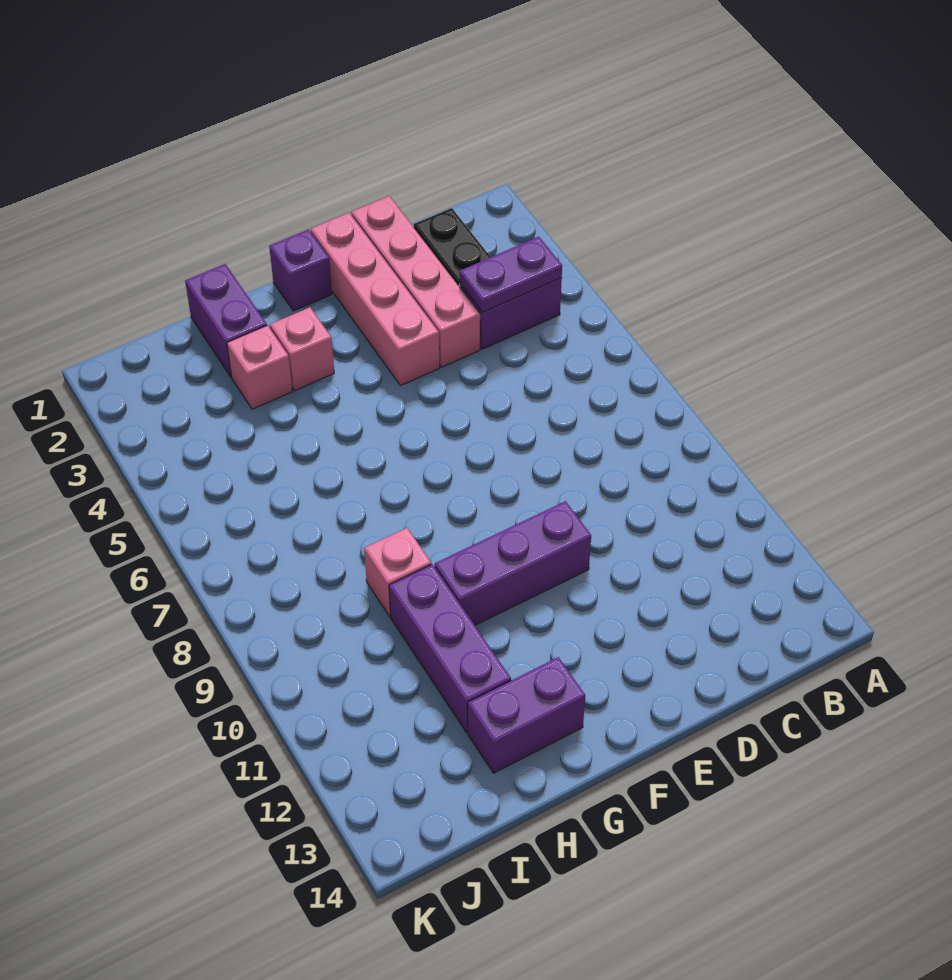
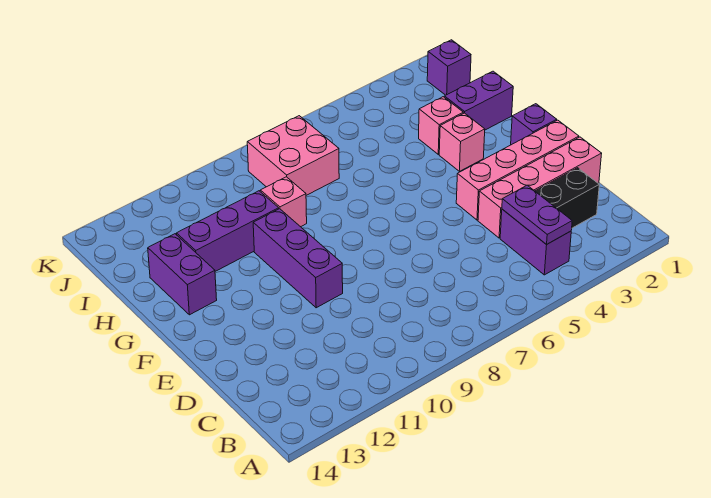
none -> pink brick I7:J8 level 1
none -> purple brick J1 level 1

